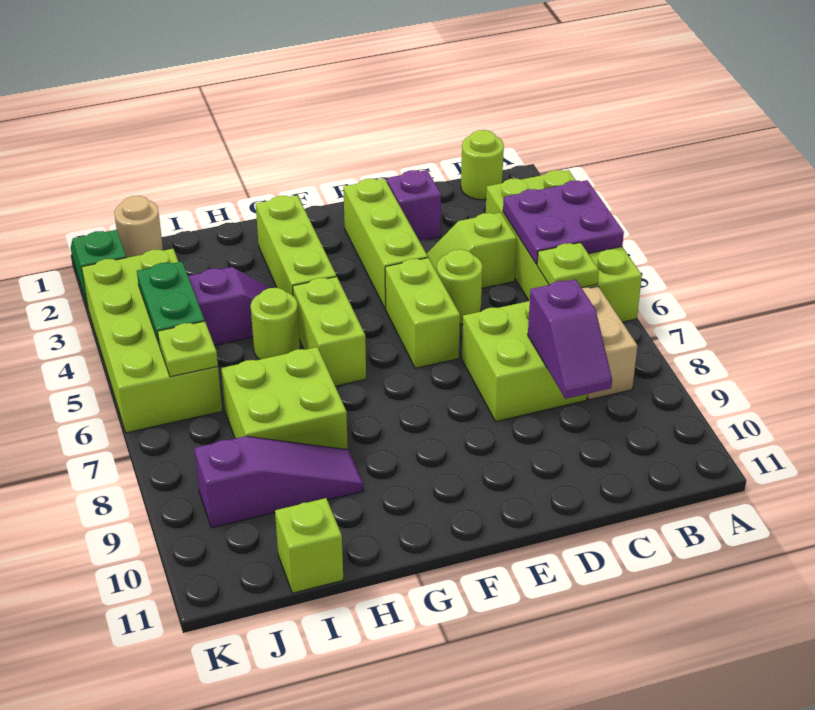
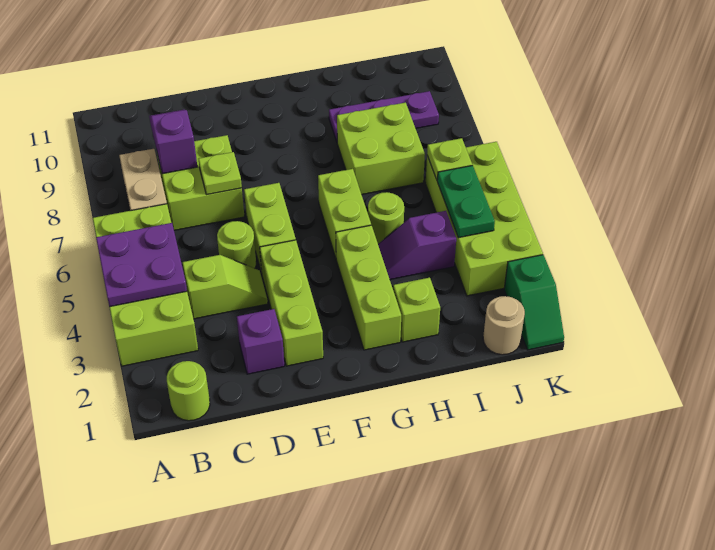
lime plate B6 level 2 -> lime plate D7 level 2
purple slope H9:J9 level 1 top J -> purple plate H9:J9 level 1
lime brick I11 level 1 -> lime brick H2 level 1

